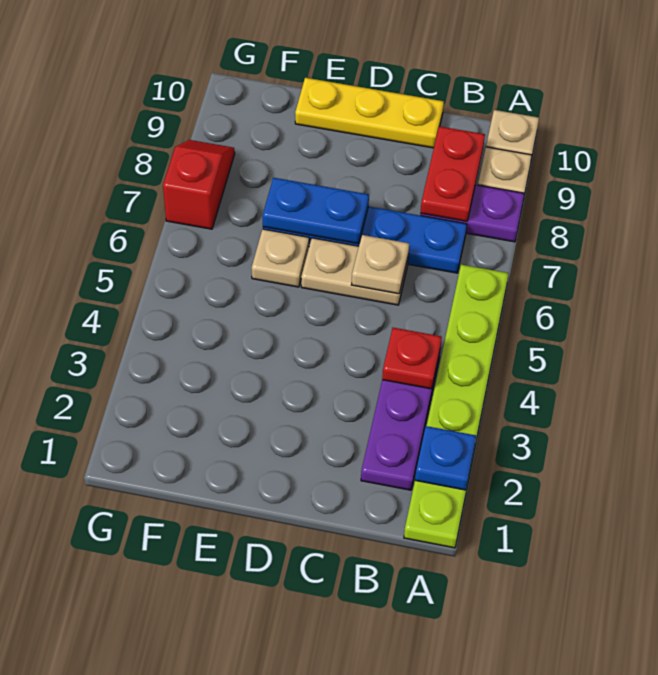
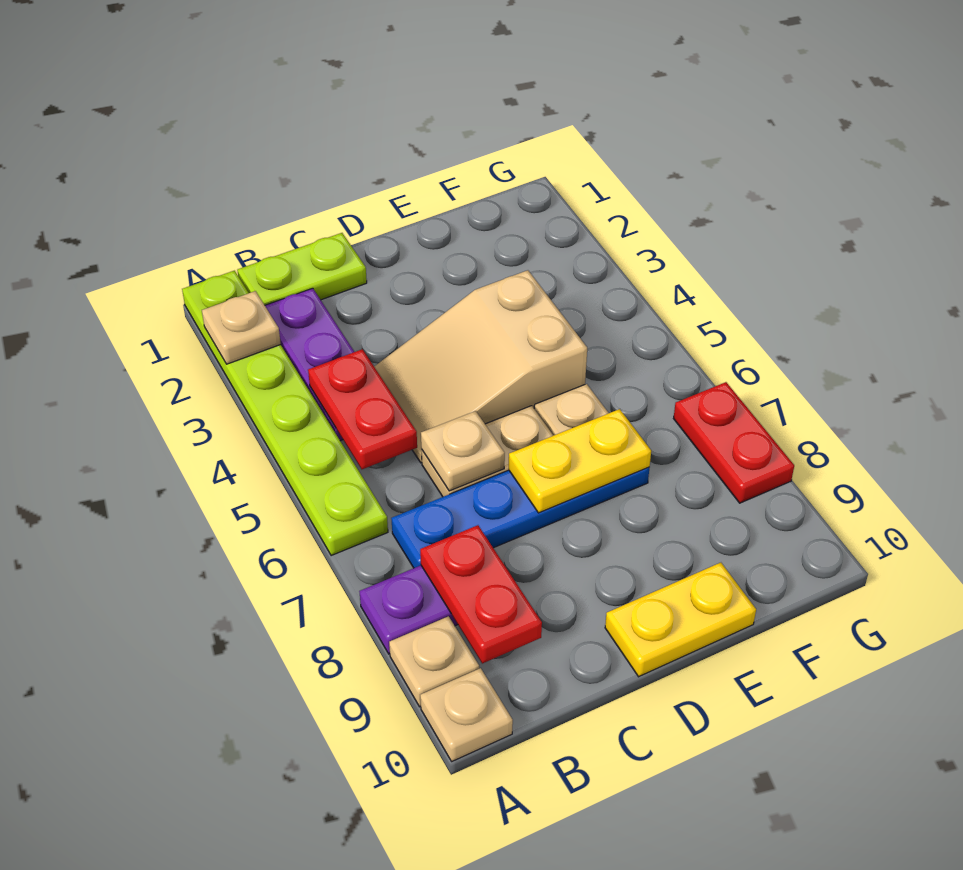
blue plate A2 level 2 -> tan plate A2 level 2
none -> lime plate B1:C1 level 1
red plate B4 level 2 -> red plate B4:B5 level 2
none -> tan slope C4:E5 level 1 top E
yellow plate C10:E10 level 1 -> yellow plate D10:E10 level 1
blue plate D7:E7 level 2 -> yellow plate D7:E7 level 2
red slope G7:G8 level 1 top 7 -> red plate G7:G8 level 1

